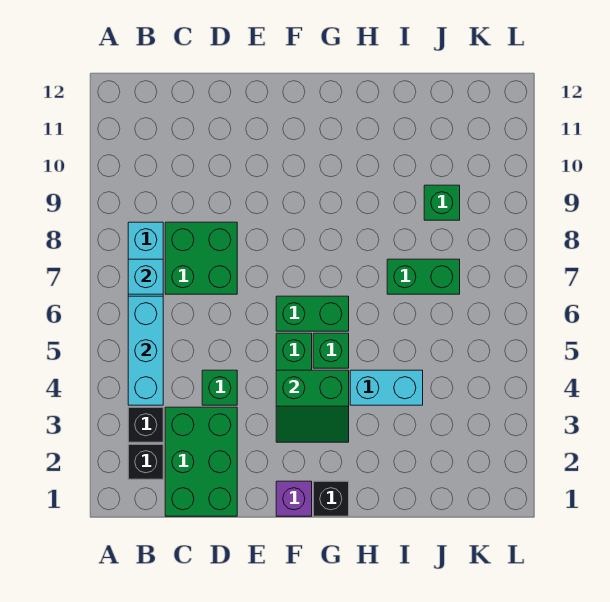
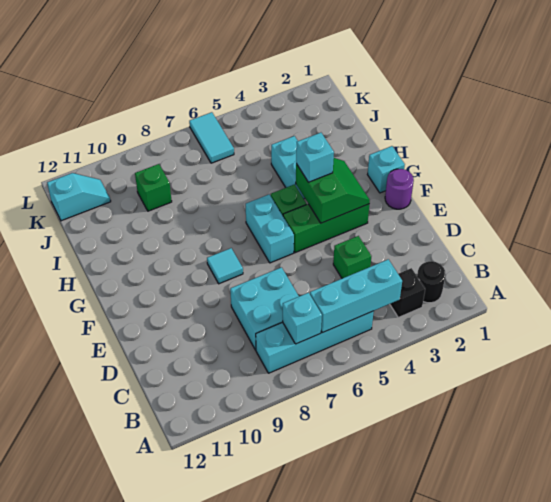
black brick B2 level 1 -> black round brick B2 level 1
green brick C1:D3 level 1 -> none
green brick C7:D8 level 1 -> cyan brick C7:D8 level 1
purple brick F1 level 1 -> purple round brick F1 level 1
green brick F6:G6 level 1 -> cyan brick F6:G6 level 1
none -> cyan tile F8 level 1
black brick G1 level 1 -> cyan brick G1 level 1
none -> cyan brick G4 level 3
green brick I7:J7 level 1 -> none
none -> cyan tile K6:L6 level 1
none -> cyan slope K11:K12 level 1 top 12

